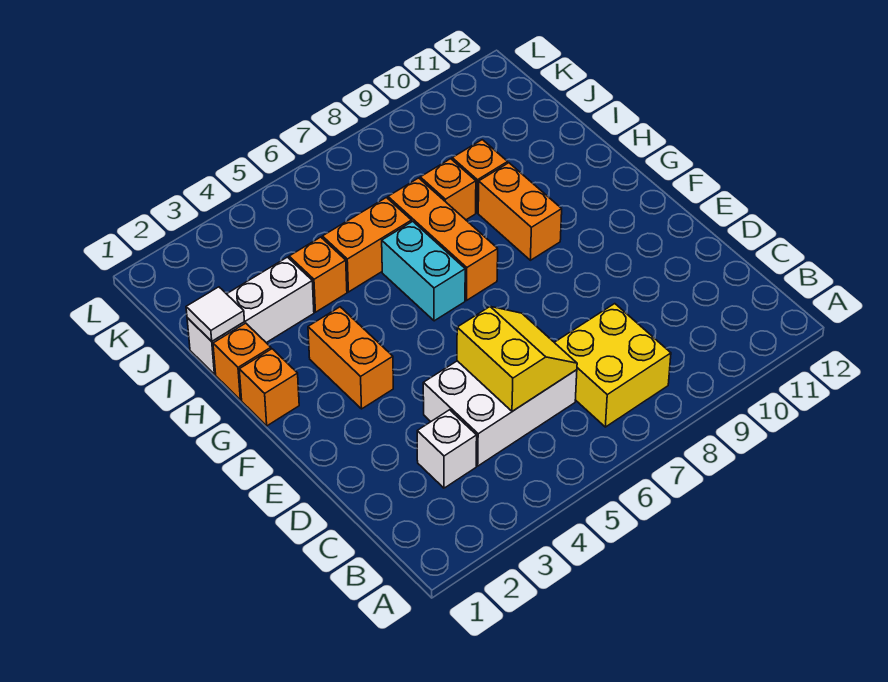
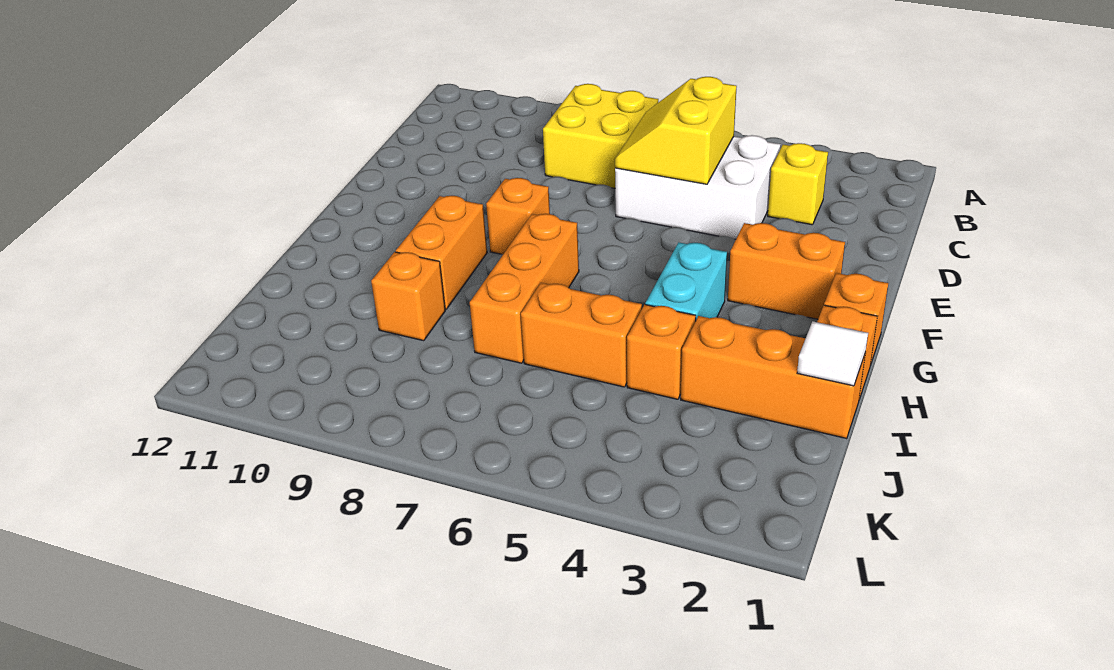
white brick C3 level 1 -> yellow brick C3 level 1
orange brick F3:G3 level 1 -> orange brick F2:F3 level 1
cyan brick G6:H6 level 1 -> cyan brick G4:H4 level 1
white brick I1:I3 level 1 -> orange brick I1:I3 level 1
orange brick I8 level 1 -> orange brick F8 level 1

